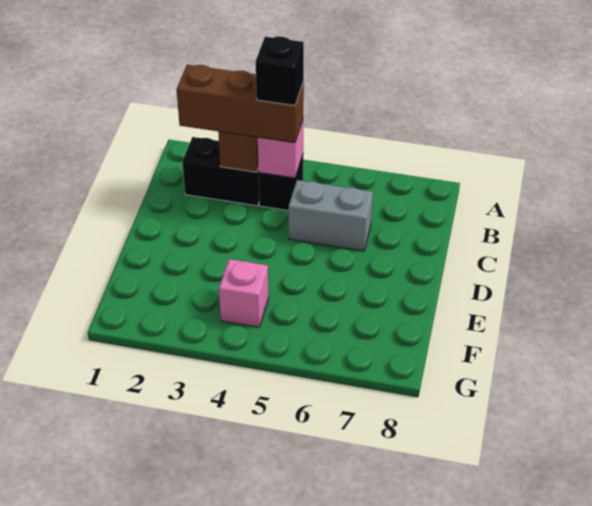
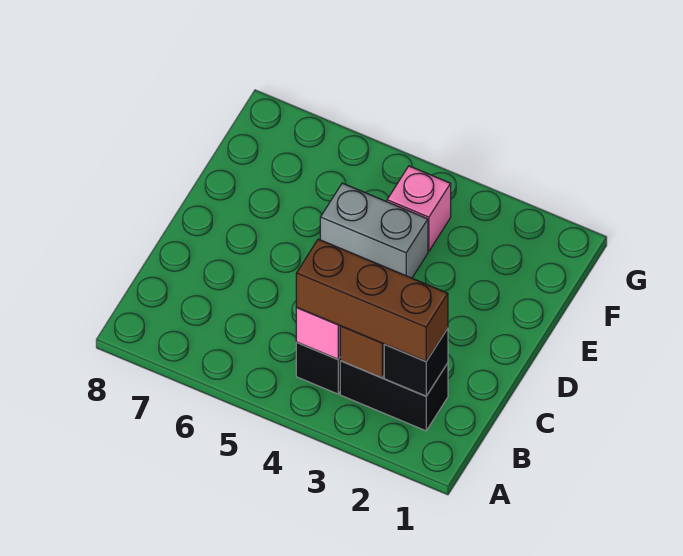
black brick B4 level 4 -> black brick B2 level 2
grey brick C5:C6 level 1 -> grey brick E4:E5 level 1

